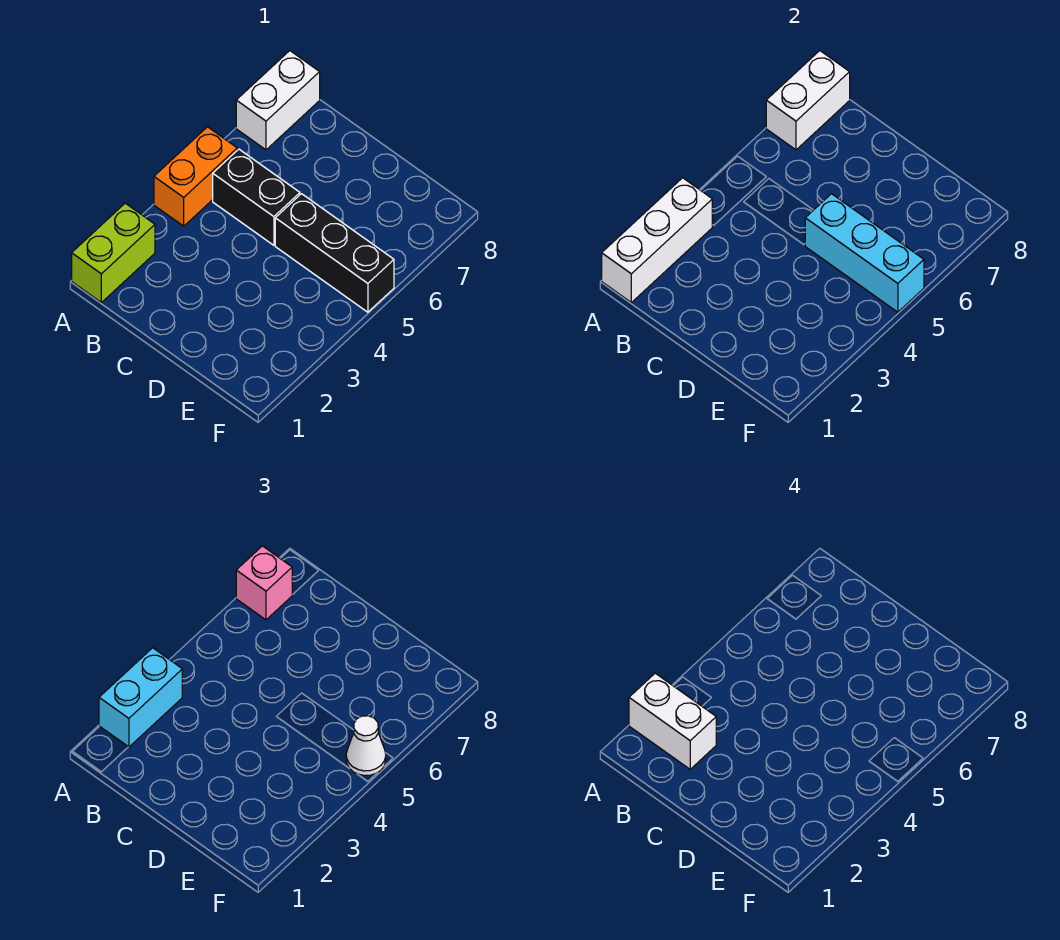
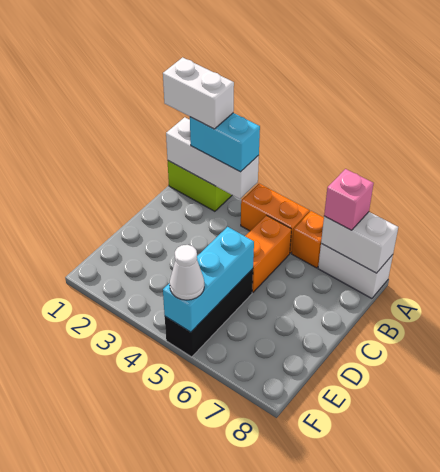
white brick A2:B2 level 4 -> white brick A1:A2 level 4
none -> orange brick A6 level 1
black brick B5:C5 level 1 -> orange brick B5:C5 level 1

